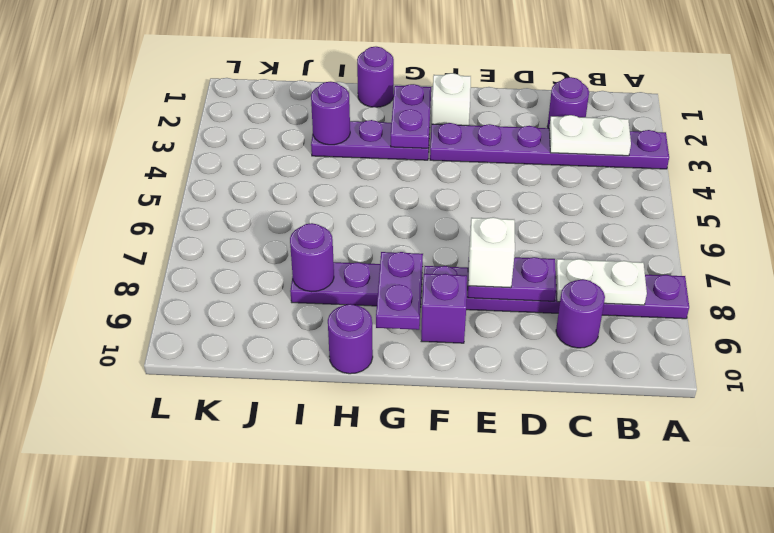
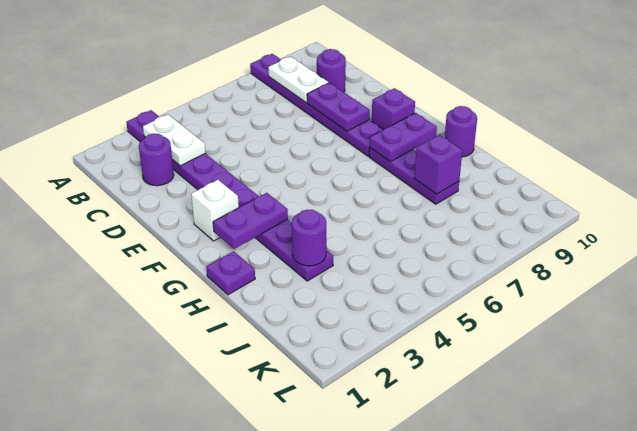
white brick E8 level 3 -> none
purple round brick H1 level 1 -> purple plate H1 level 1
purple round brick I8 level 2 -> purple brick I8 level 2

